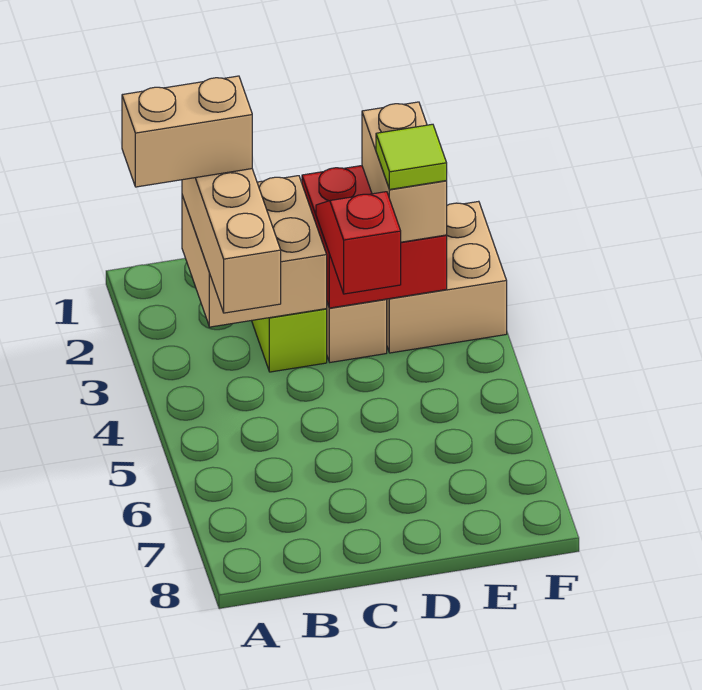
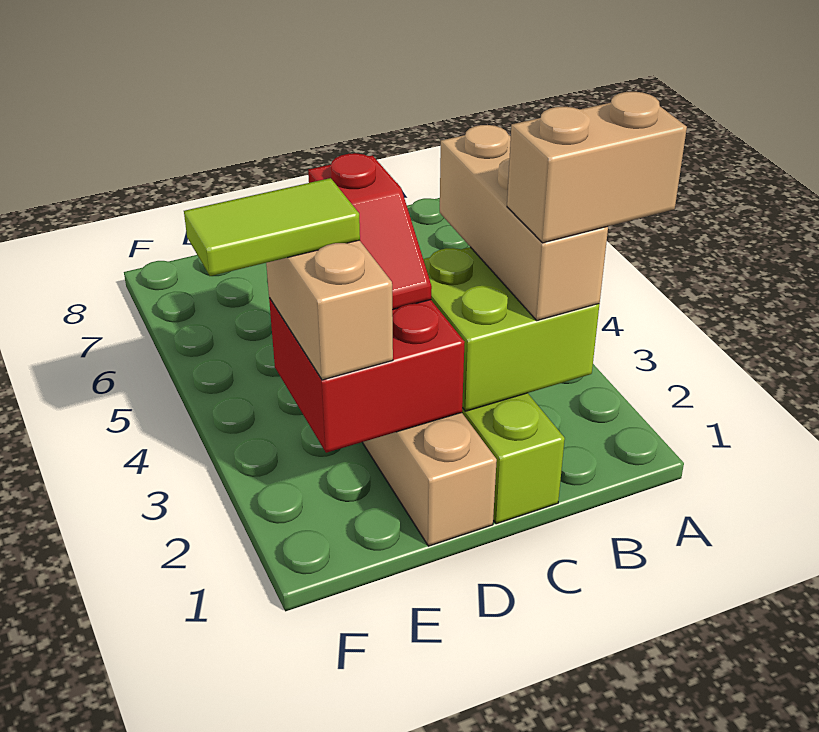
tan brick B2:C3 level 2 -> lime brick B2:C3 level 2
tan brick E2:F3 level 1 -> none
lime tile E3 level 4 -> lime tile E3:F3 level 4

